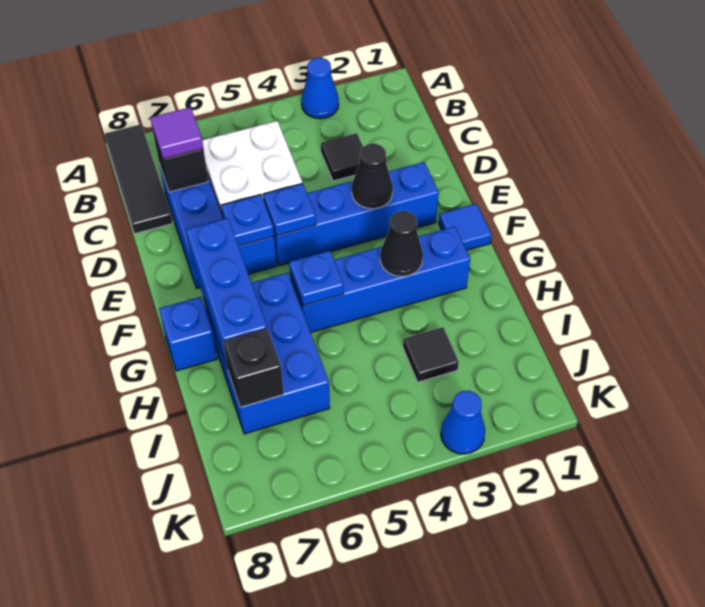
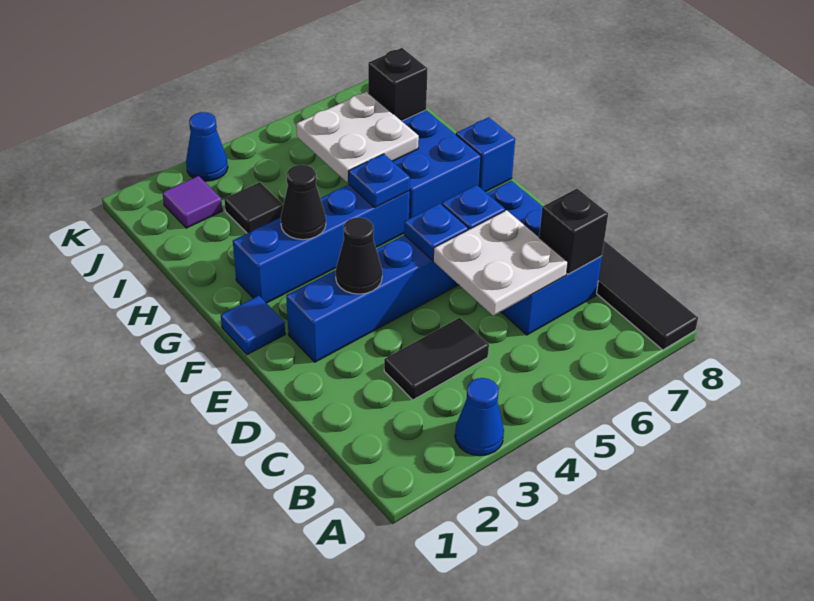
black tile C3 level 1 -> black tile C3:C4 level 1
purple tile C7 level 3 -> purple tile J2 level 1
blue brick F7:H7 level 2 -> none
none -> white plate H5:I6 level 2

